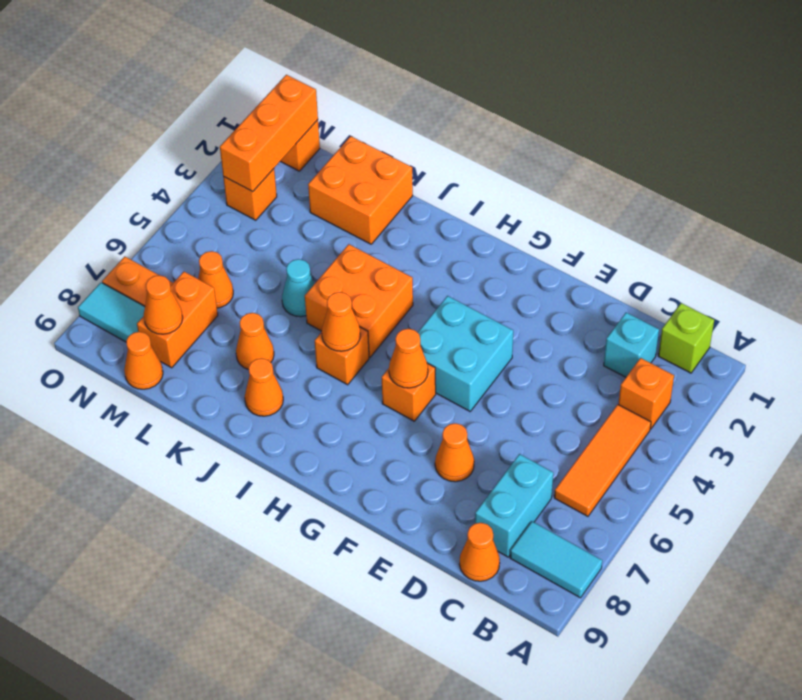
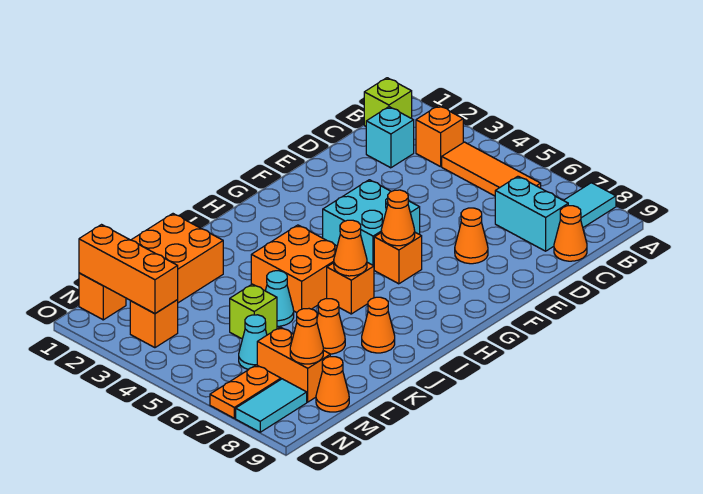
none -> lime brick L5 level 1
orange cone M6 level 1 -> cyan cone M6 level 1

